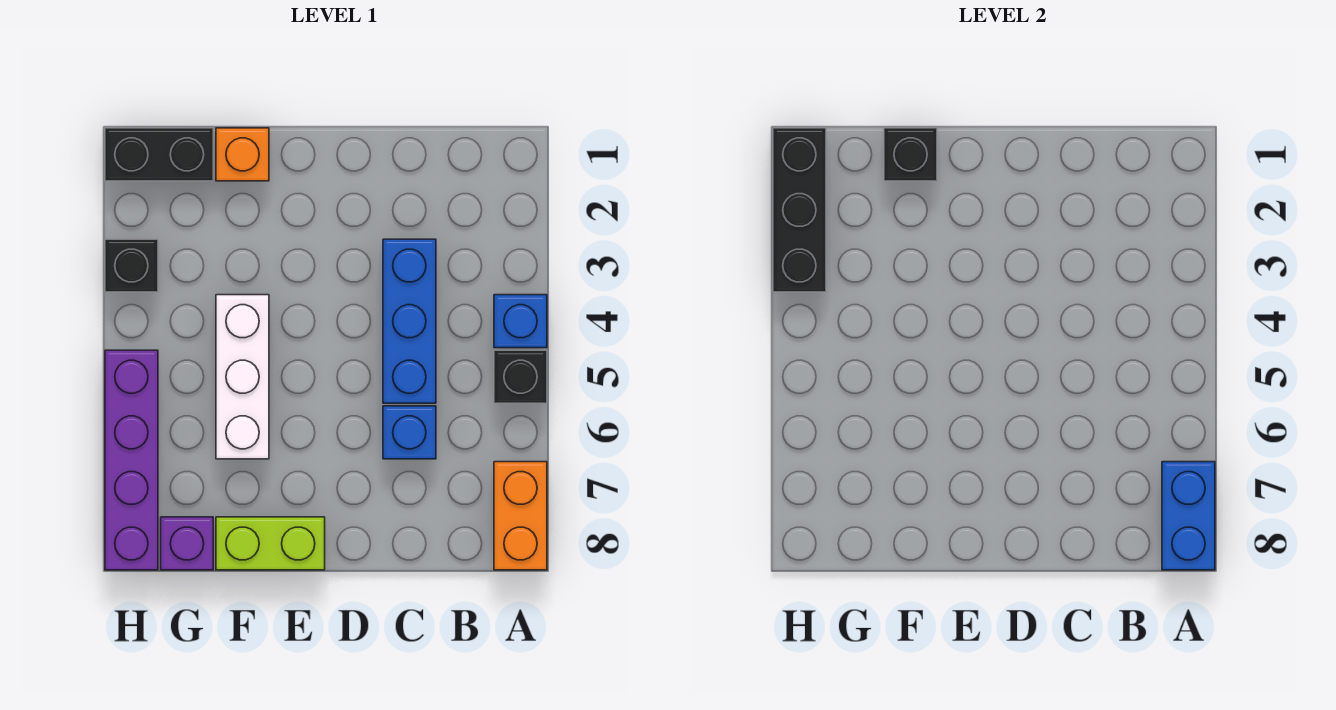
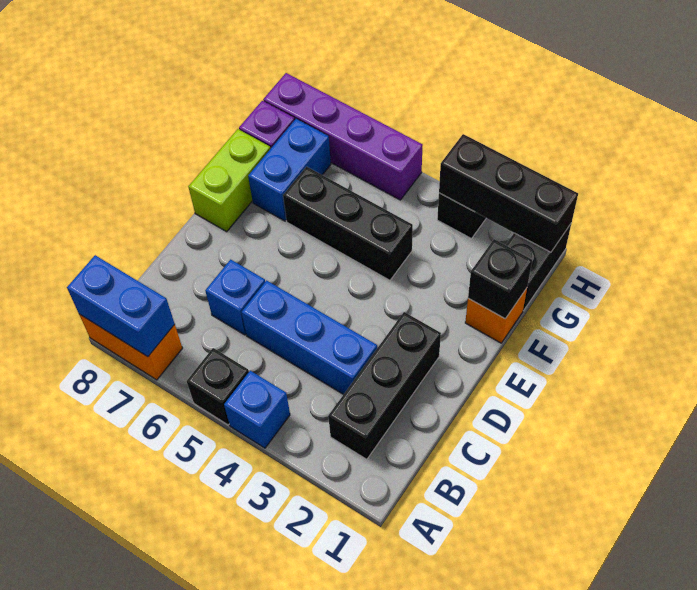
none -> black brick B2:D2 level 1
white brick F4:F6 level 1 -> black brick F4:F6 level 1
none -> blue brick F7:G7 level 1

